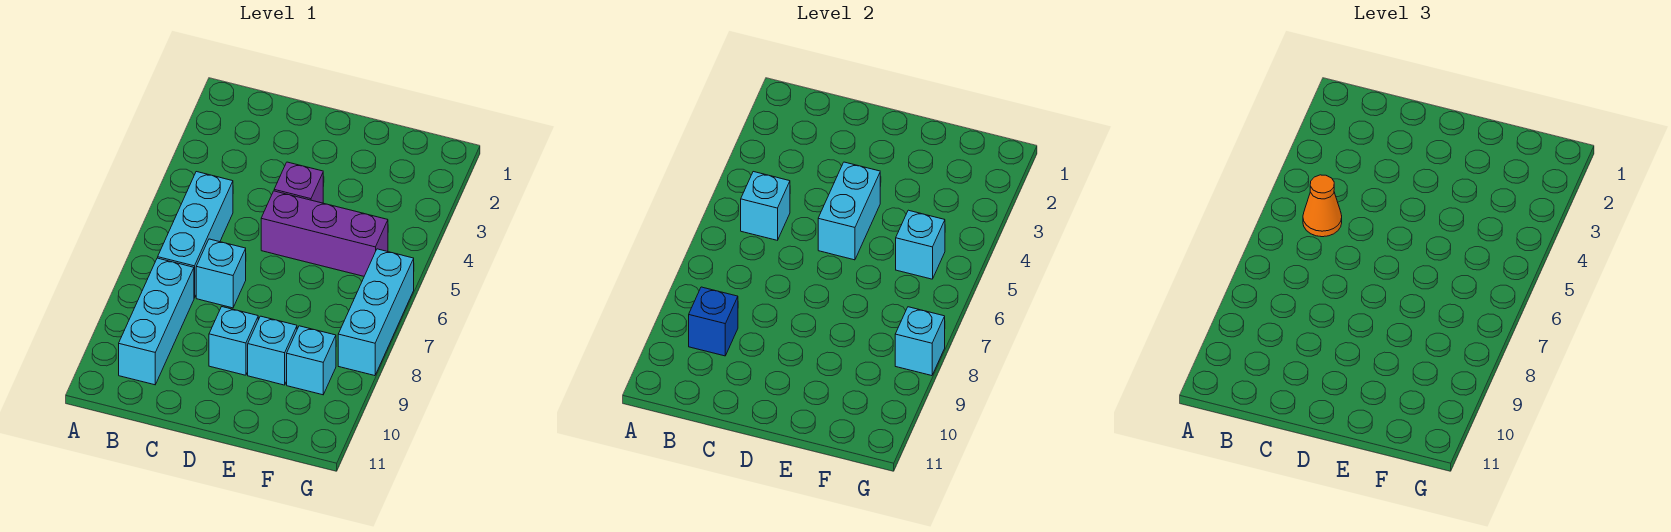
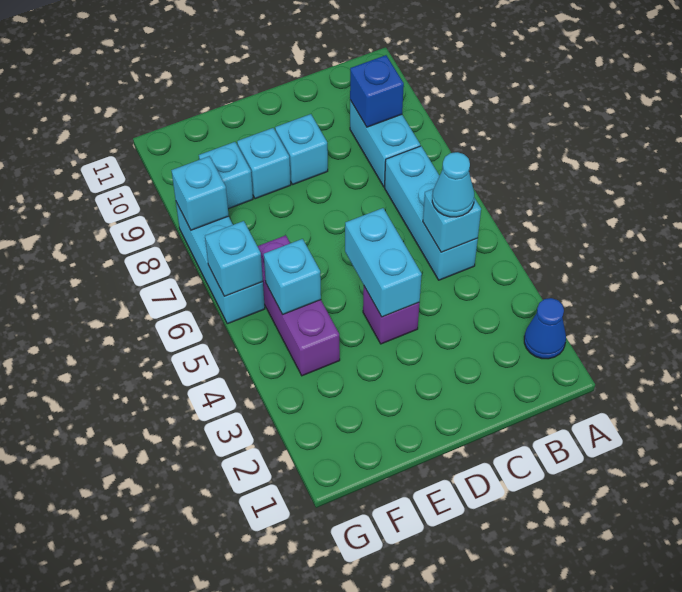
none -> blue cone A2 level 1
orange cone B5 level 3 -> cyan cone B5 level 3
cyan brick B8:B10 level 1 -> cyan brick B8:B9 level 1
cyan brick C7 level 1 -> cyan brick G6 level 2
purple brick D5:F5 level 1 -> purple brick F4:F6 level 1

